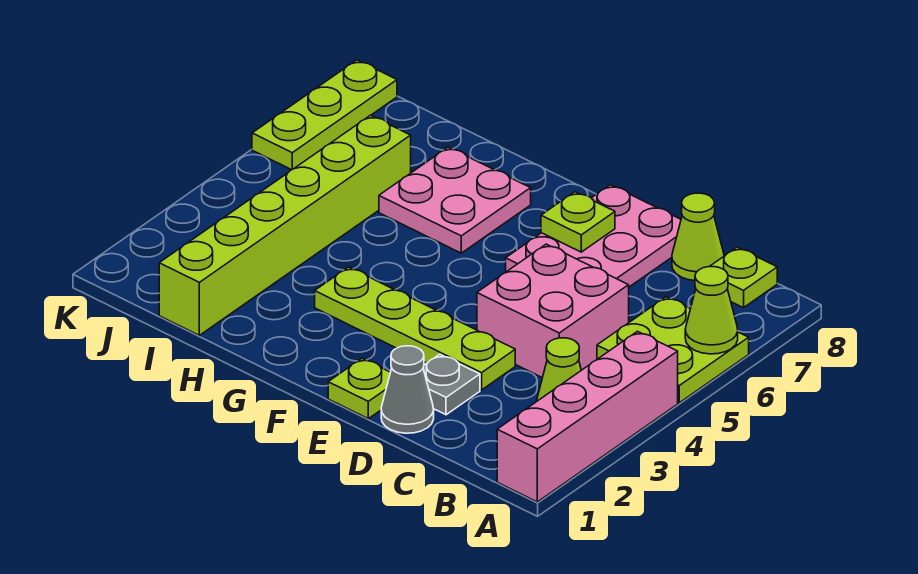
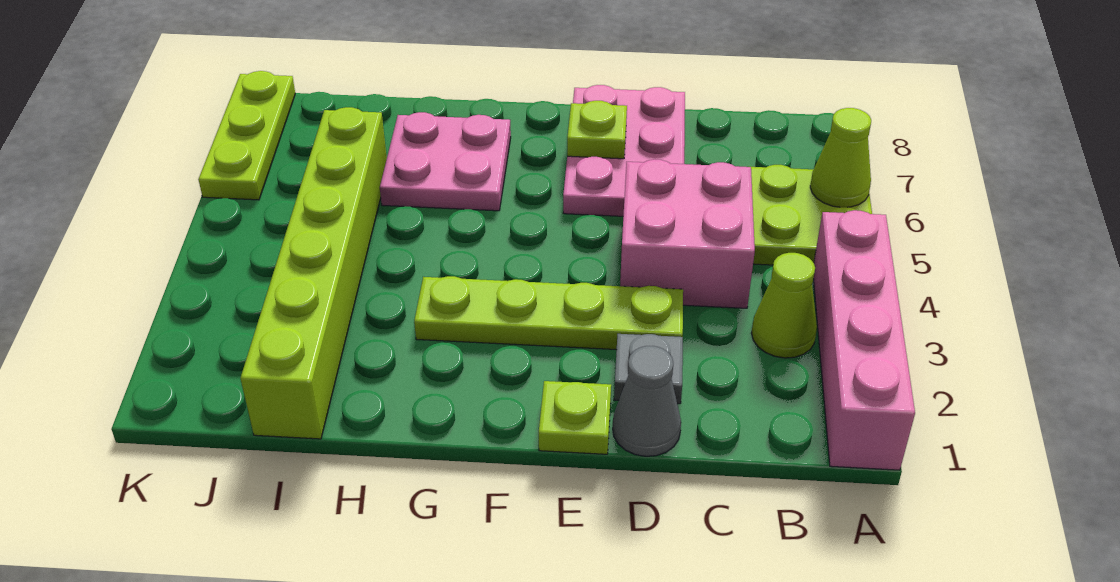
lime plate B8 level 1 -> none
lime cone C8 level 1 -> none

